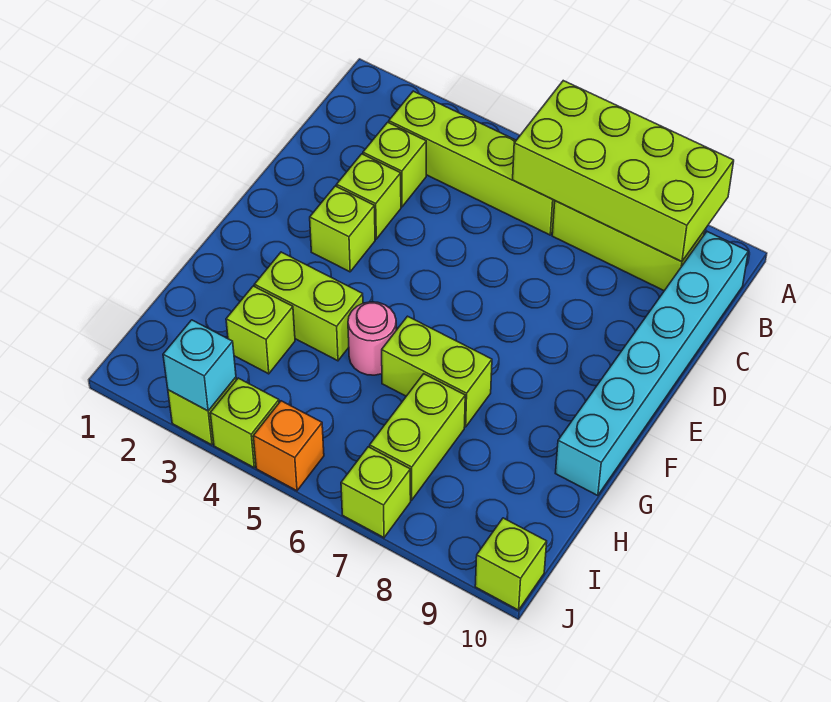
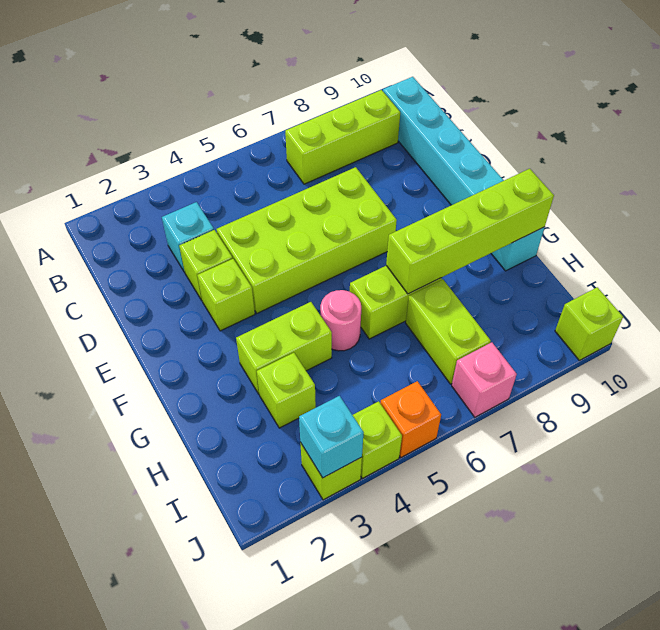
lime brick A6:B9 level 2 -> lime brick D4:E7 level 1
lime brick B3:B6 level 1 -> lime brick G7:G10 level 2
lime brick C3 level 1 -> cyan brick C3 level 1
lime brick J7 level 1 -> pink brick J7 level 1

